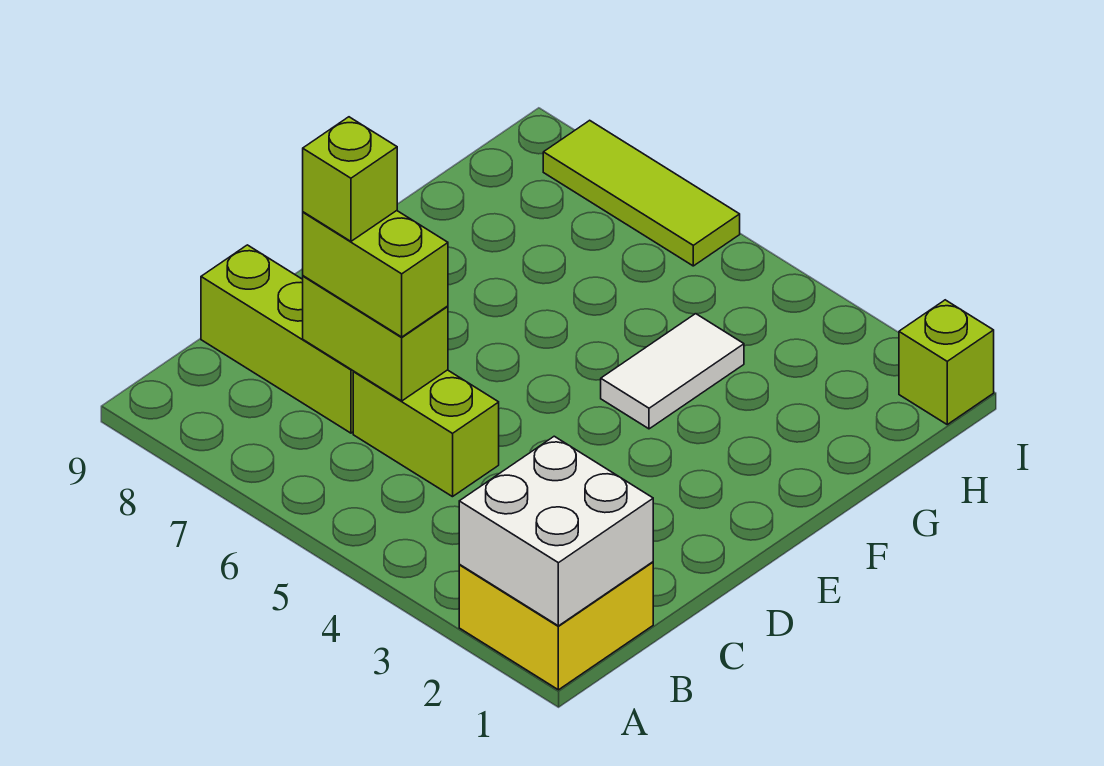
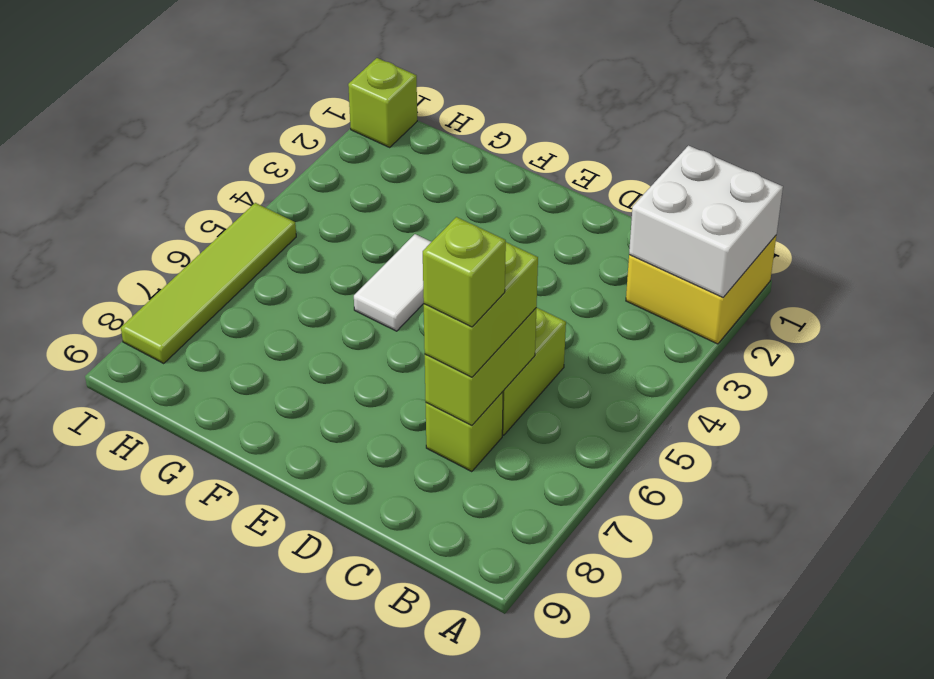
lime brick C7:C9 level 1 -> lime brick C7 level 1
white tile F4:G4 level 1 -> white tile F4:F5 level 1
lime tile I6:I8 level 1 -> lime tile I5:I8 level 1

